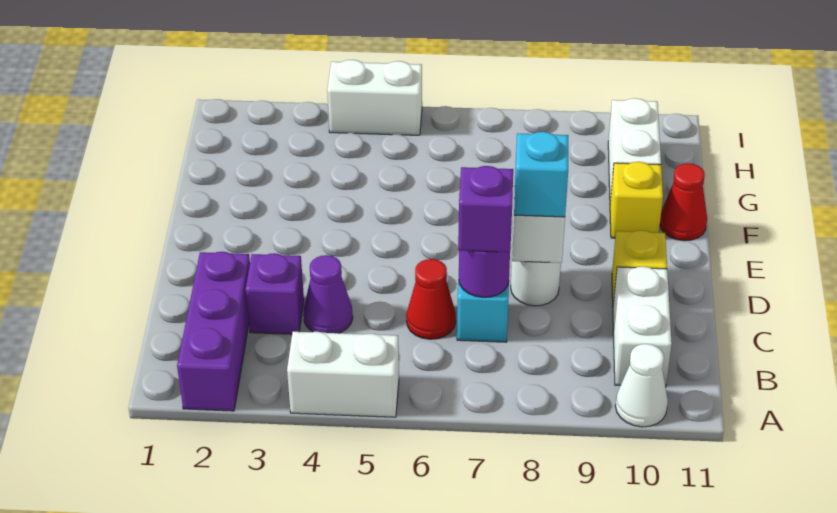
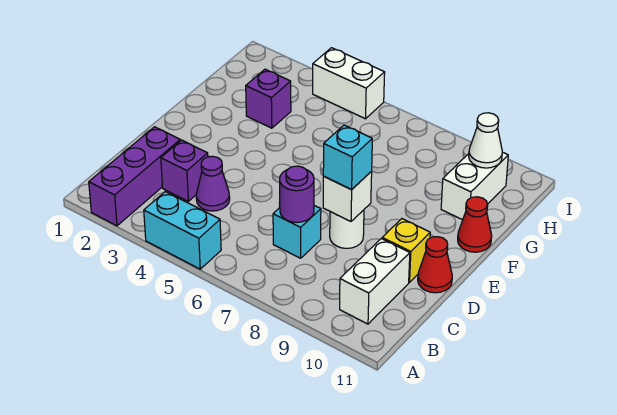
white brick A4:A5 level 1 -> cyan brick A4:A5 level 1
white cone A10 level 1 -> white cone H10 level 2
red cone C6 level 1 -> red cone D11 level 1
purple brick C7 level 3 -> purple brick G3 level 1
yellow brick F10 level 1 -> none

